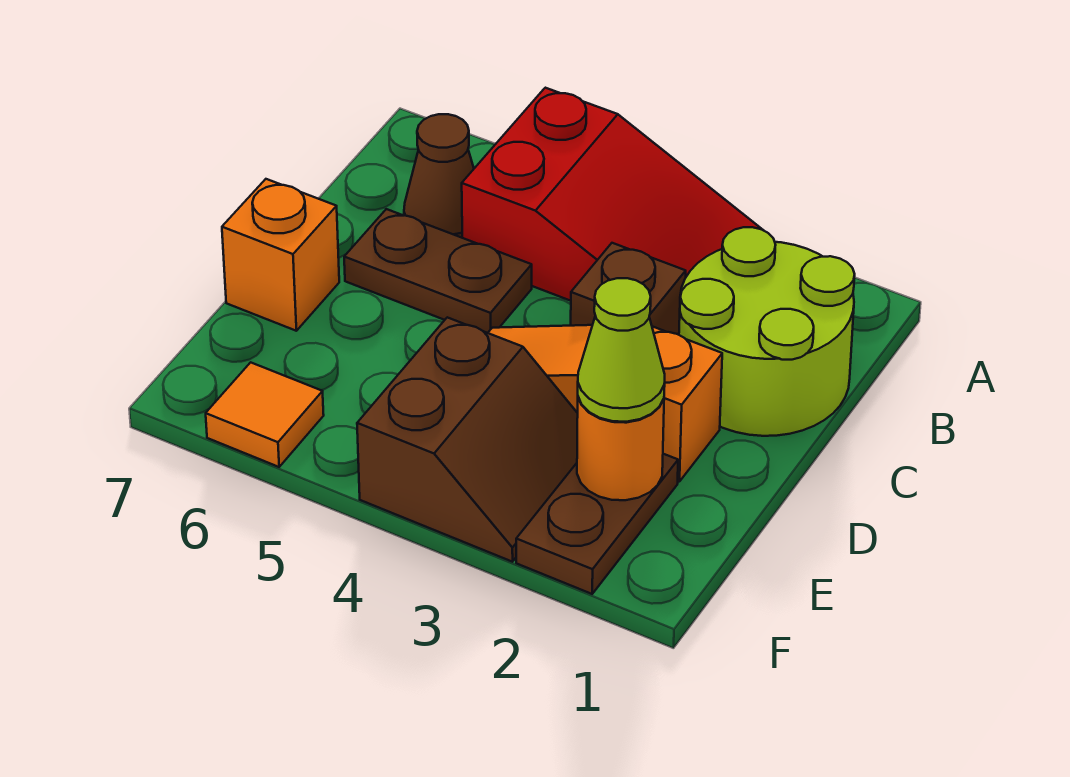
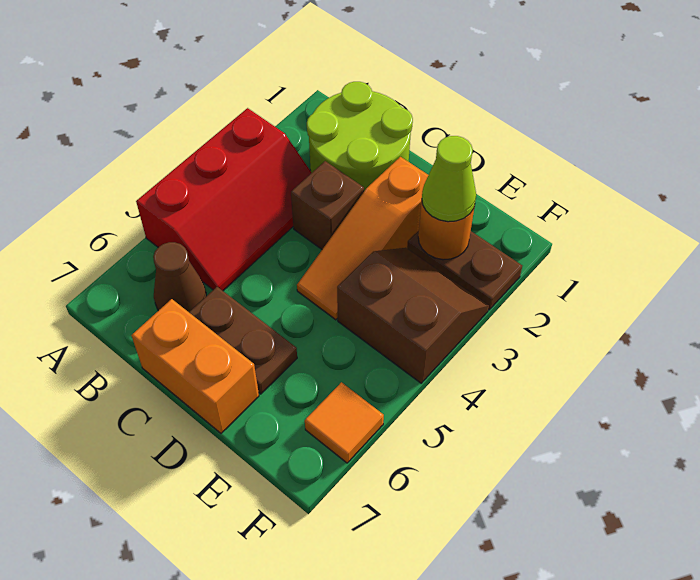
red slope A3:B5 level 1 top 5 -> red slope A3:B5 level 1 top A
brown plate C5:C6 level 1 -> brown plate C6:D6 level 1
orange brick D7 level 1 -> orange brick C7:D7 level 1

